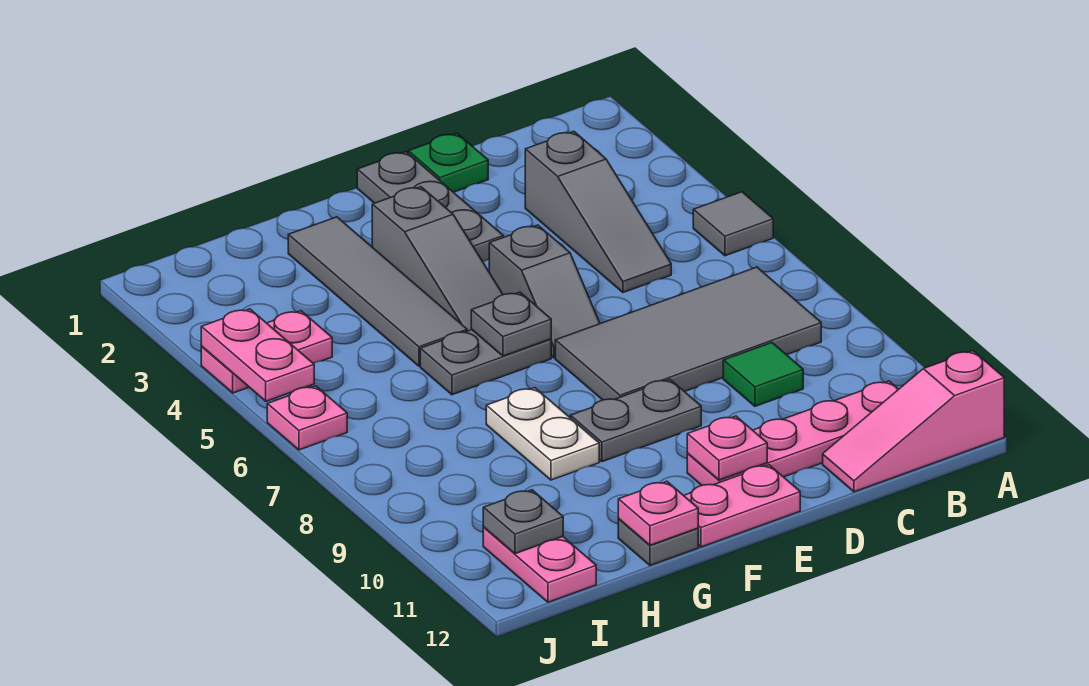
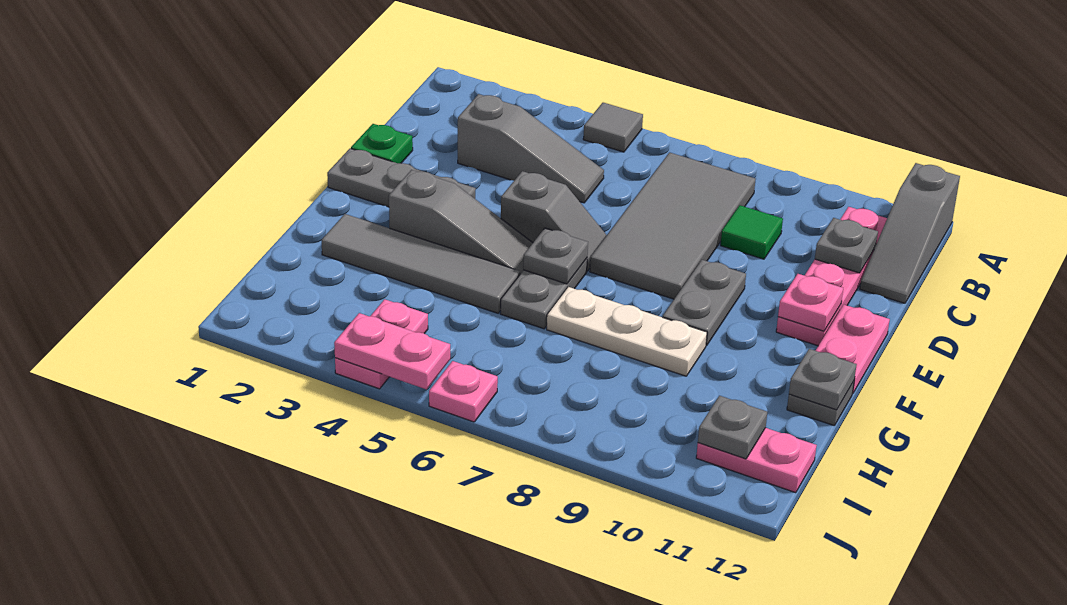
pink slope A12:C12 level 1 top A -> grey slope A12:C12 level 1 top A
none -> grey plate C11 level 2
white plate G8:G9 level 1 -> white plate G7:G9 level 1
pink plate G12 level 2 -> grey plate G12 level 2

